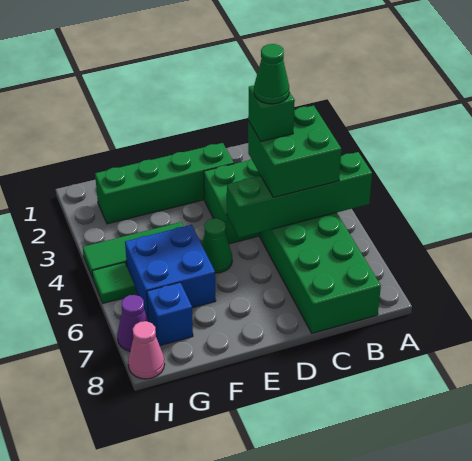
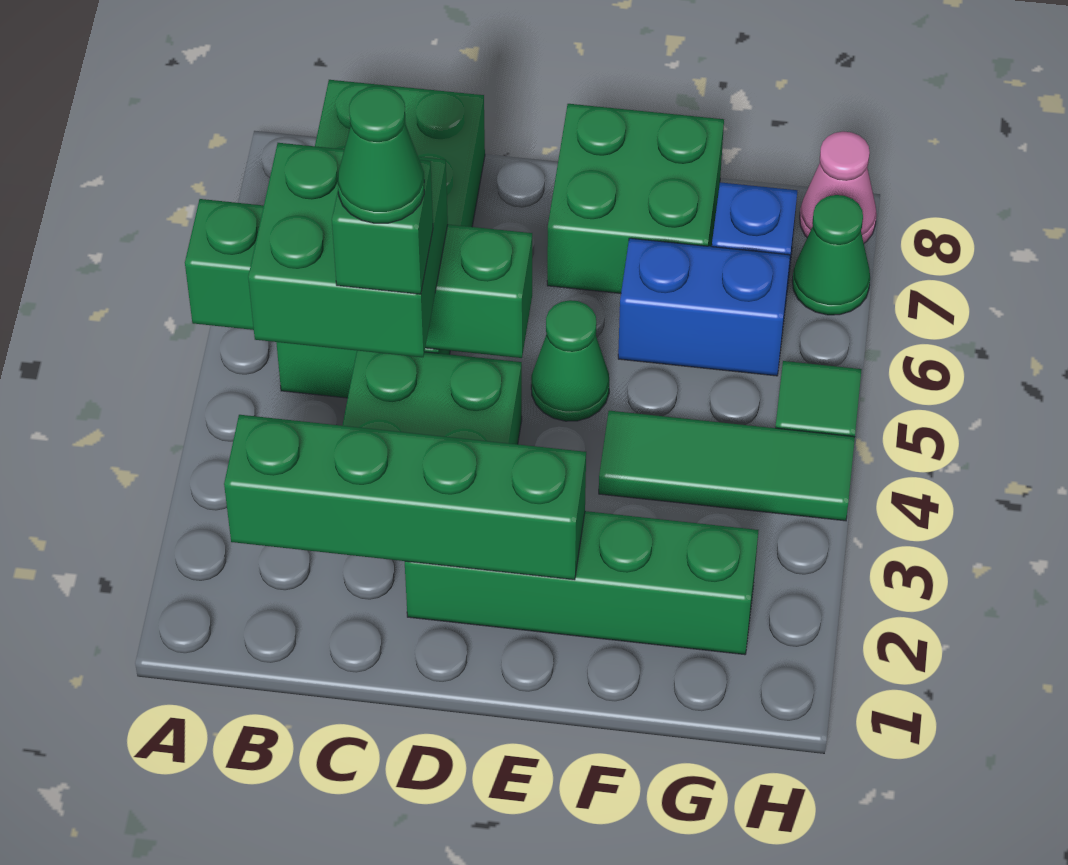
none -> green brick B2:E2 level 2
none -> green brick E7:F8 level 1
blue brick F5:G6 level 1 -> blue brick F6:G6 level 1
purple cone H7 level 1 -> green cone H7 level 1

